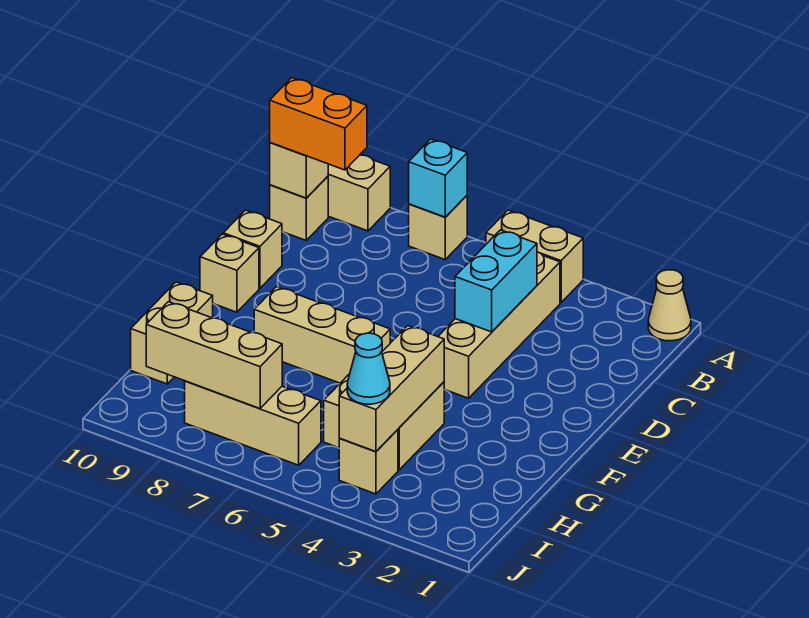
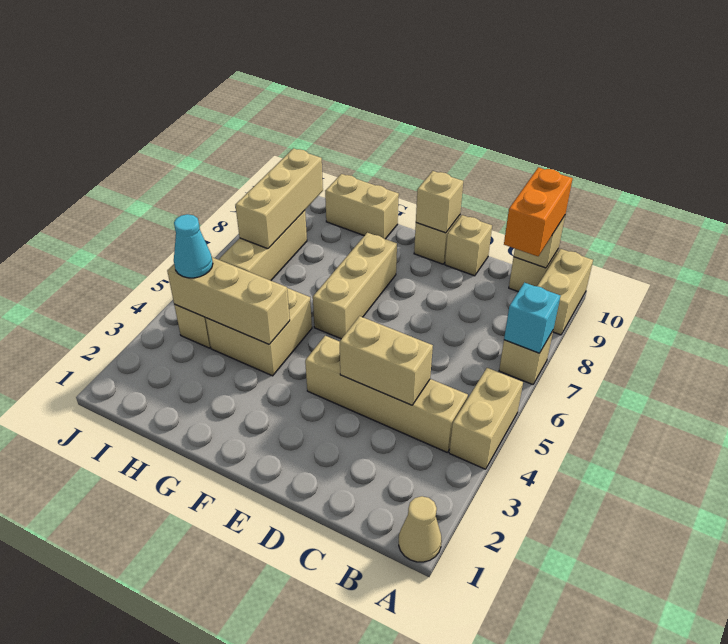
cyan brick C4:D4 level 2 -> tan brick C4:D4 level 2
none -> tan brick E10 level 2

